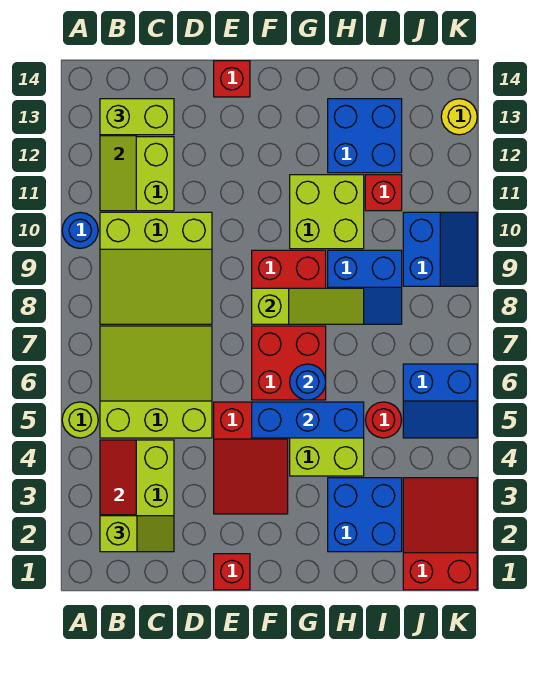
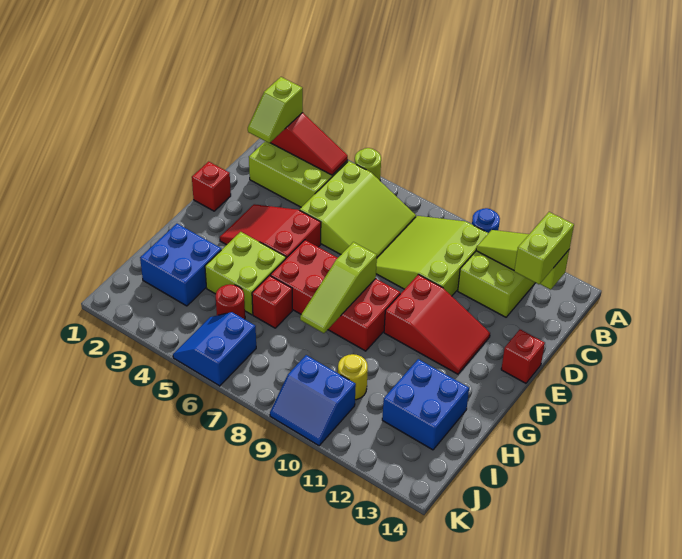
blue brick F5:H5 level 2 -> none
blue round brick G6 level 2 -> none
lime brick G10:H11 level 1 -> none
blue slope H8:I9 level 1 top 9 -> none
red brick I11 level 1 -> red brick H6 level 1
red slope J1:K3 level 1 top 1 -> red slope E10:F12 level 1 top 10
yellow round brick K13 level 1 -> yellow round brick I10 level 1

